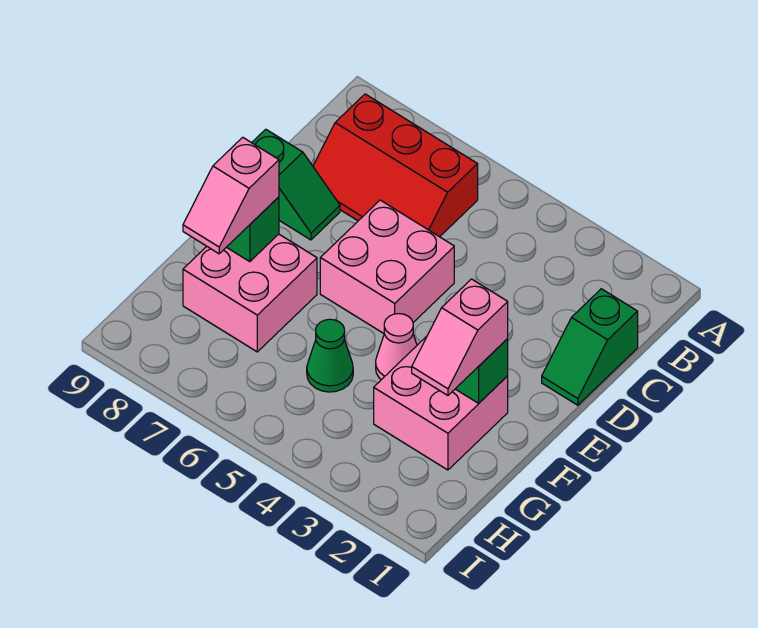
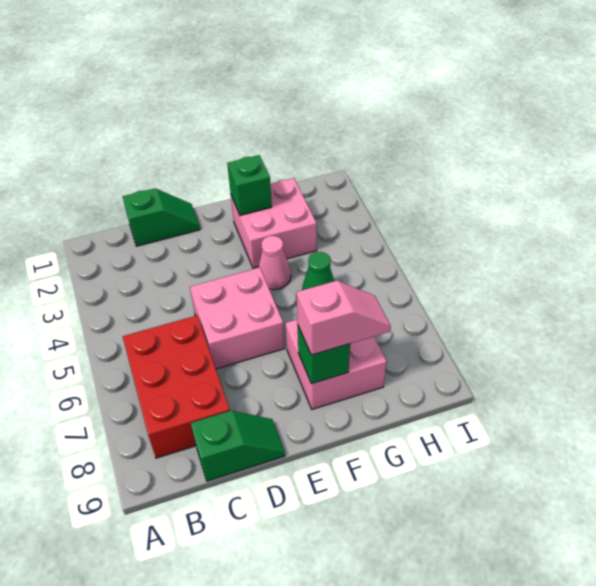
red slope B6:C8 level 1 top B -> red brick B6:C8 level 1
green slope D8:D9 level 1 top 9 -> green slope C9:D9 level 1 top C
pink slope F2:G2 level 3 top F -> none

